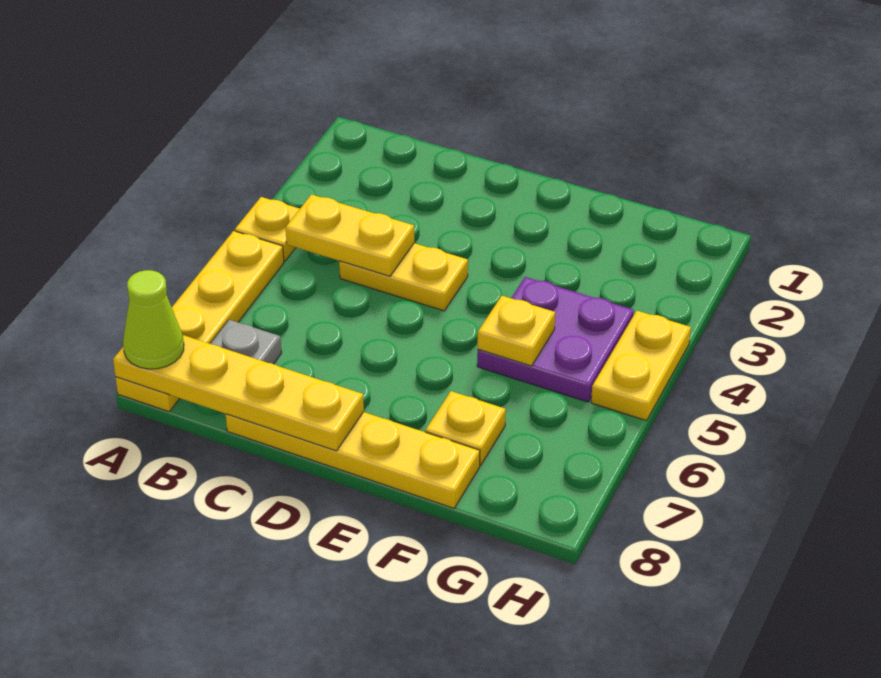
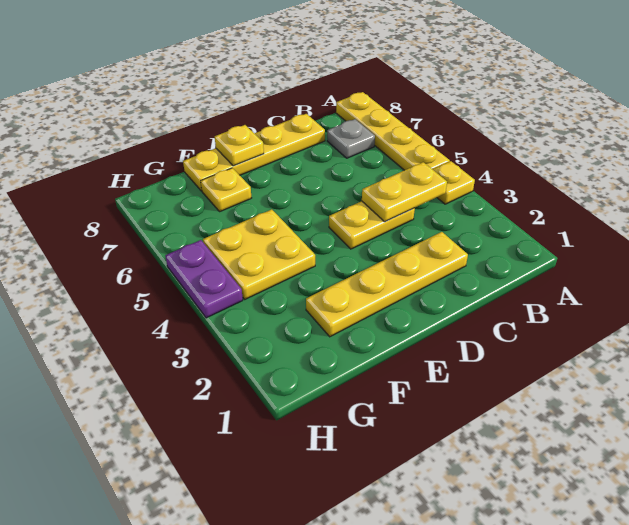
yellow plate A8:D8 level 2 -> yellow plate C2:F2 level 1
lime cone A8 level 3 -> none
purple plate F4:G5 level 1 -> yellow plate F4:G5 level 1
yellow plate F5 level 2 -> yellow plate E8 level 2
yellow plate H4:H5 level 1 -> purple plate H4:H5 level 1

